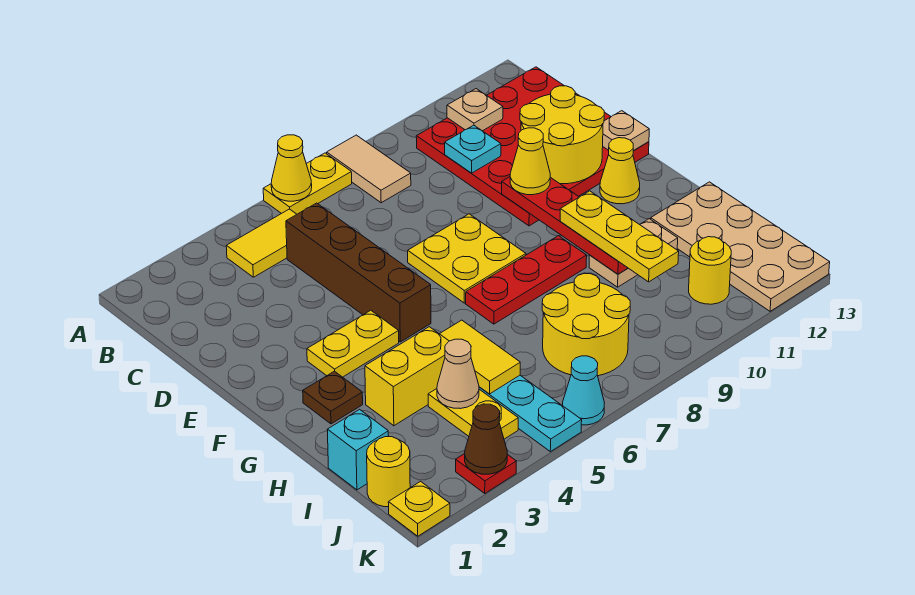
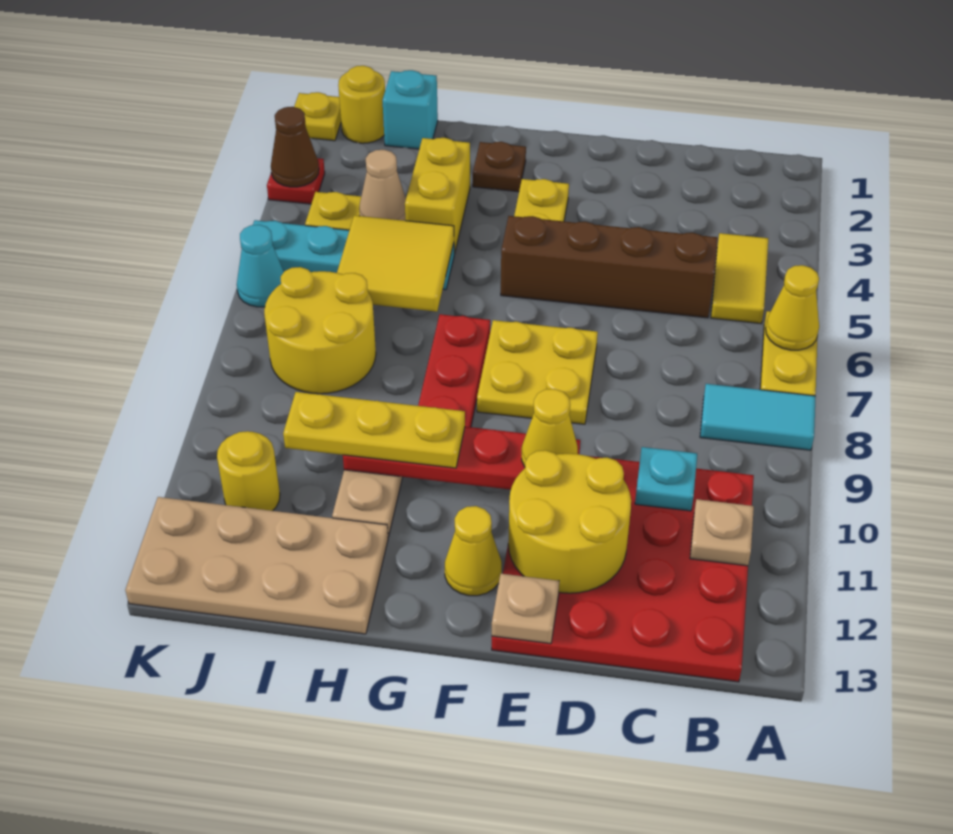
tan tile A8:B8 level 1 -> cyan tile A8:B8 level 1
yellow tile H5:I5 level 2 -> yellow tile H5:I6 level 2

